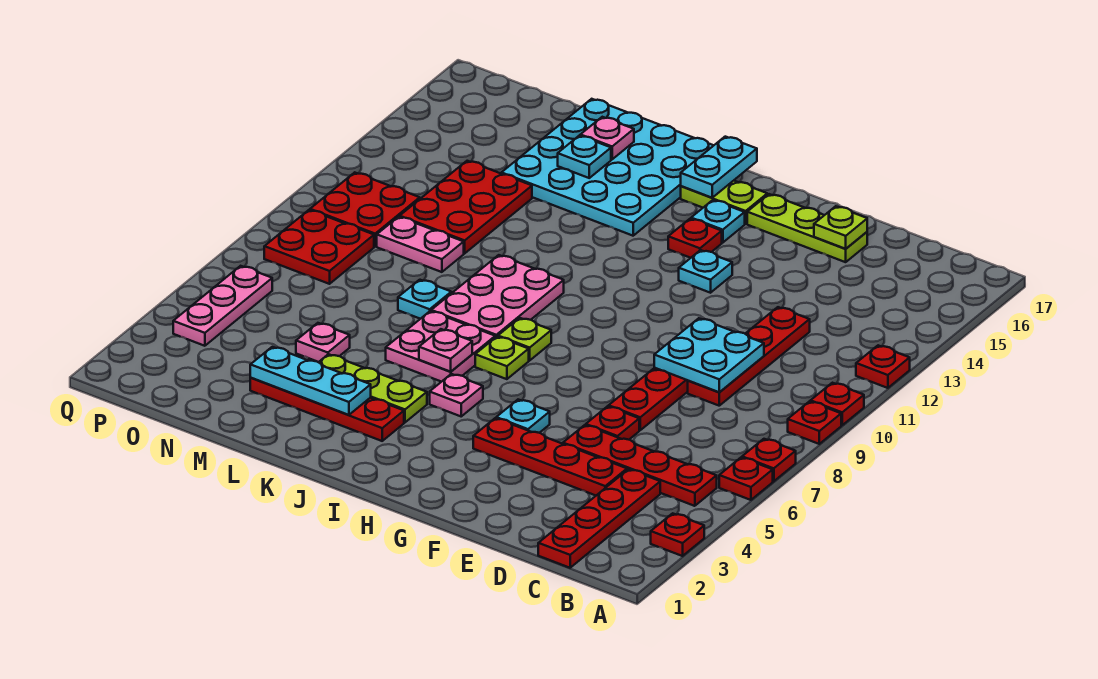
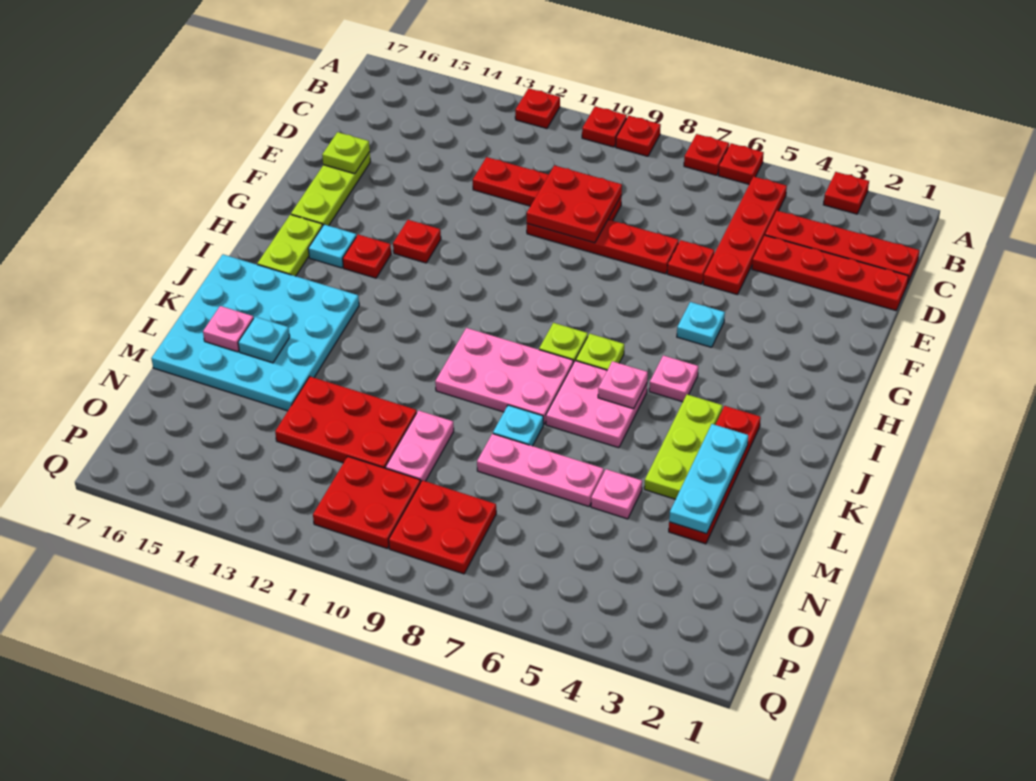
red plate D4:G4 level 1 -> red plate D1:D4 level 1
cyan plate D9:E10 level 2 -> red plate D9:E10 level 2
cyan plate G13 level 1 -> red plate G13 level 1
cyan plate I16:I17 level 2 -> none
pink plate P4:P6 level 1 -> pink plate M6:M8 level 1

